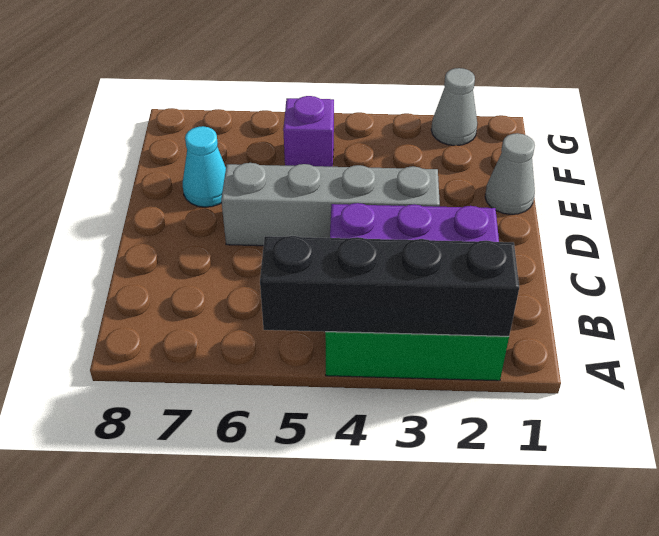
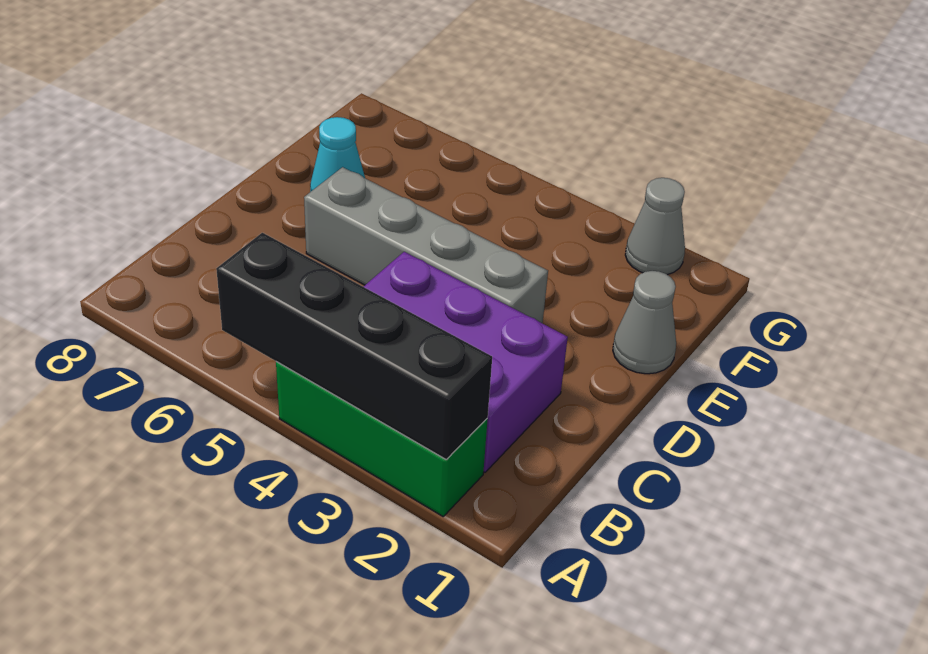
purple brick F5 level 1 -> none

